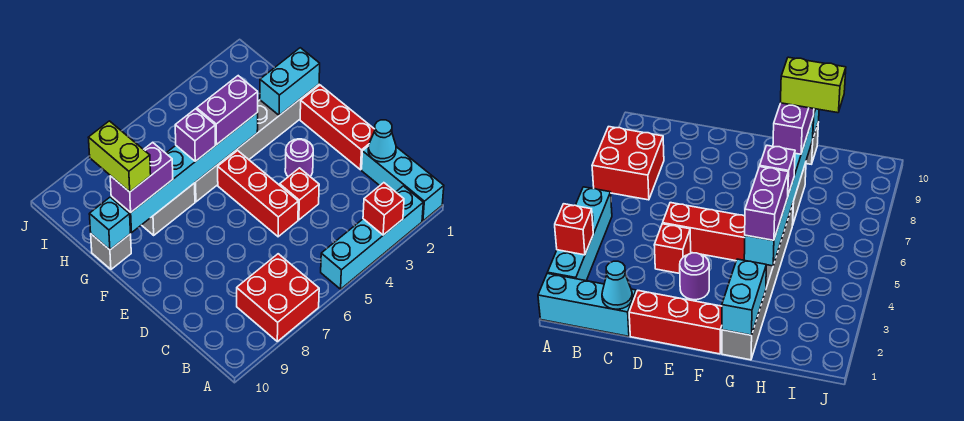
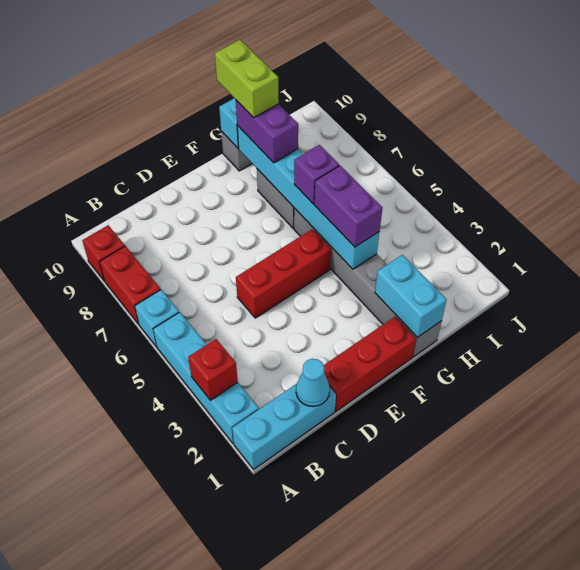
none -> cyan brick A6 level 1
red brick A7:B8 level 1 -> red brick A7:A8 level 1
red brick D4 level 1 -> red brick A9 level 1
purple round brick E3 level 1 -> none
lime brick G9:H9 level 4 -> lime brick G9:G10 level 4

